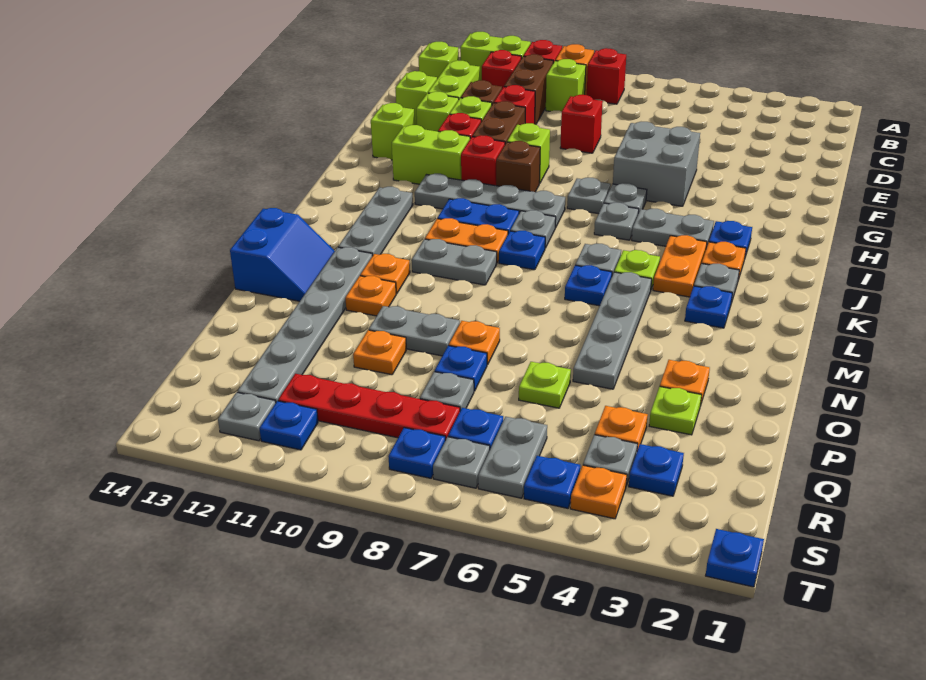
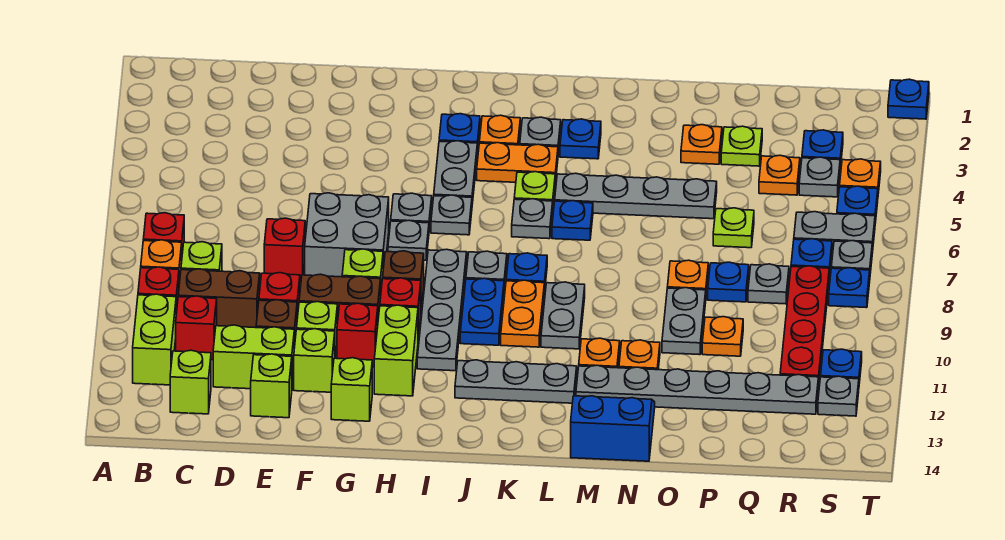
grey brick F5:G6 level 1 -> grey brick F7:G8 level 1

